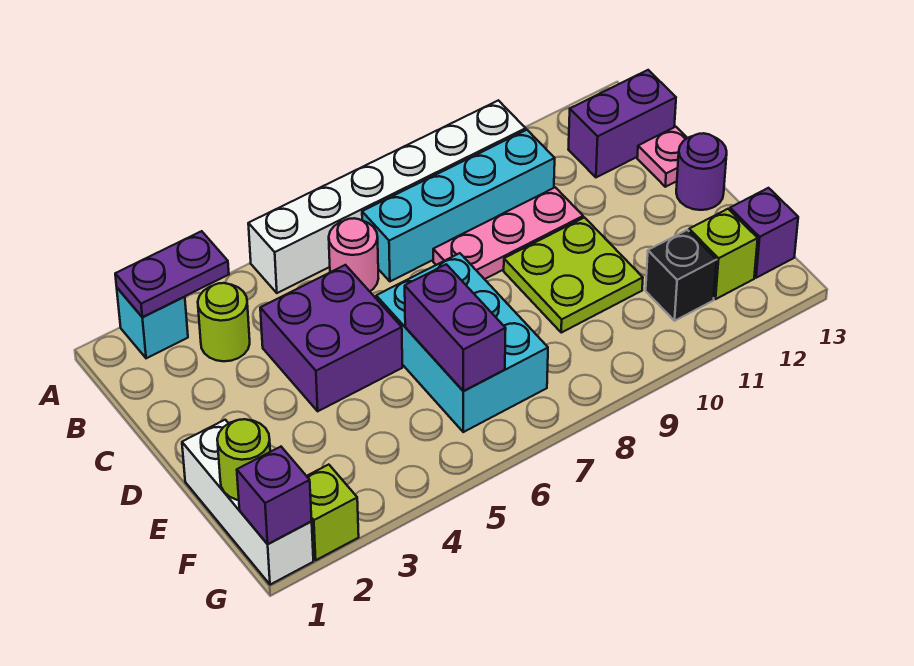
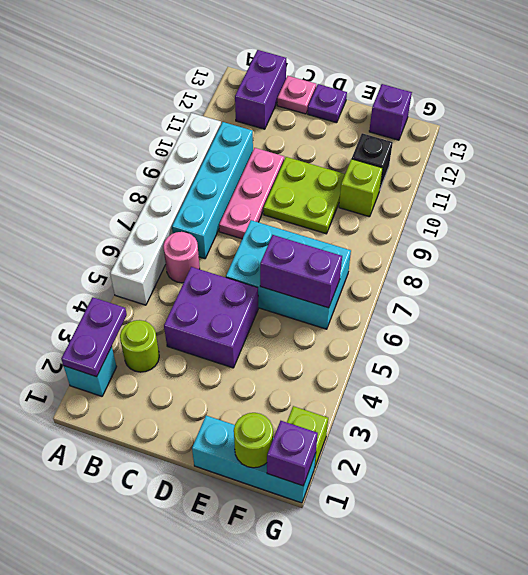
purple round brick D13 level 1 -> purple plate D13 level 1
white brick E1:G1 level 1 -> cyan brick E1:G1 level 1
lime brick F12 level 1 -> lime brick F10 level 1

